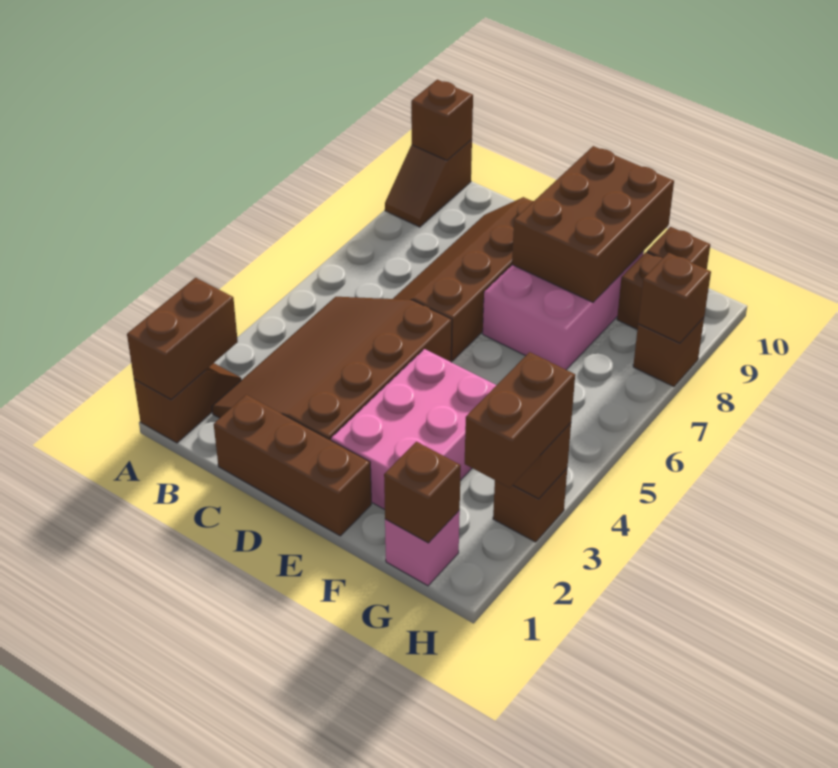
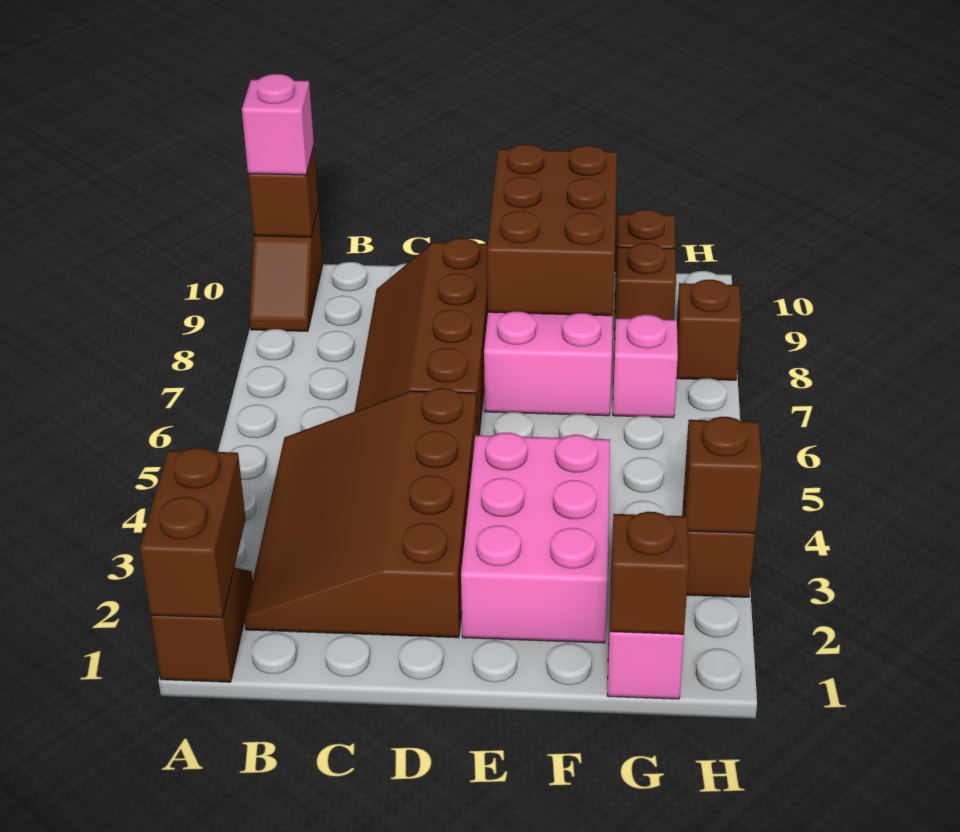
none -> pink brick A10 level 3
brown brick C1:E1 level 1 -> none
none -> pink brick G7 level 1
brown brick H2:H3 level 3 -> none
brown brick H8 level 2 -> none

